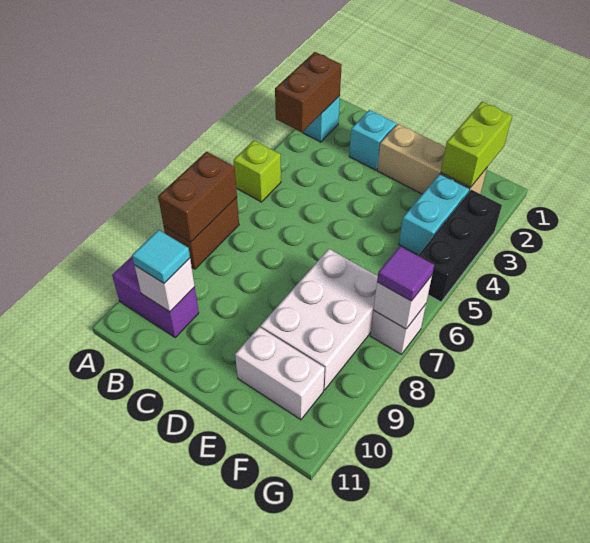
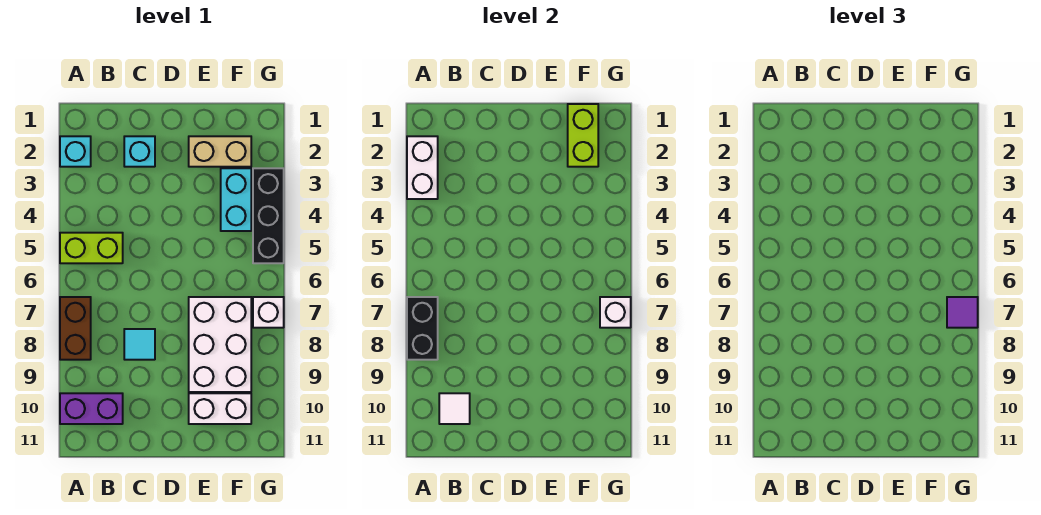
brown brick A2:A3 level 2 -> white brick A2:A3 level 2
lime brick A5 level 1 -> lime brick A5:B5 level 1
brown brick A7:A8 level 2 -> black brick A7:A8 level 2
white brick B10 level 2 -> white tile B10 level 2
cyan tile B10 level 3 -> cyan tile C8 level 1
tan brick D2:F2 level 1 -> tan brick E2:F2 level 1

